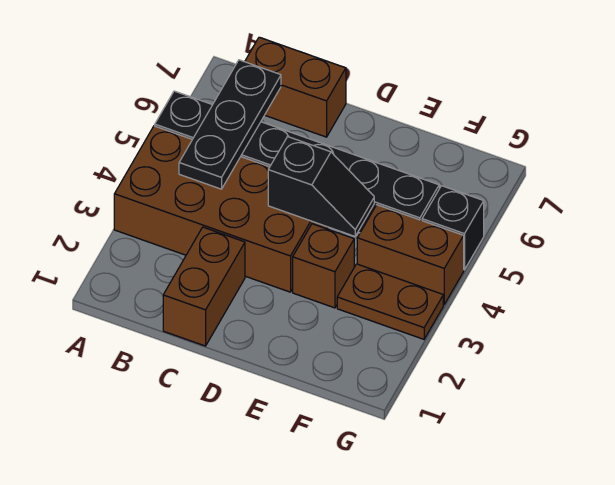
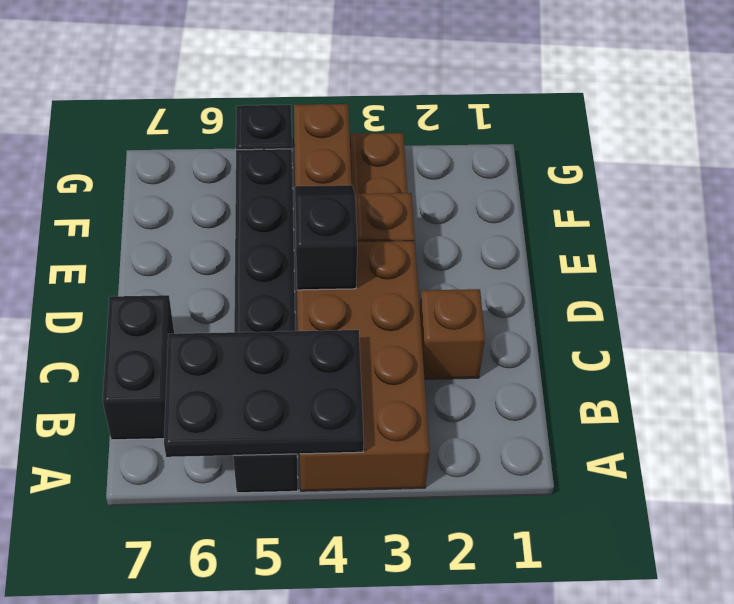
black plate B4:B6 level 2 -> black plate A4:B6 level 2
brown brick B7:C7 level 1 -> black brick B7:C7 level 1
brown brick C1:C2 level 1 -> brown brick C2 level 1

